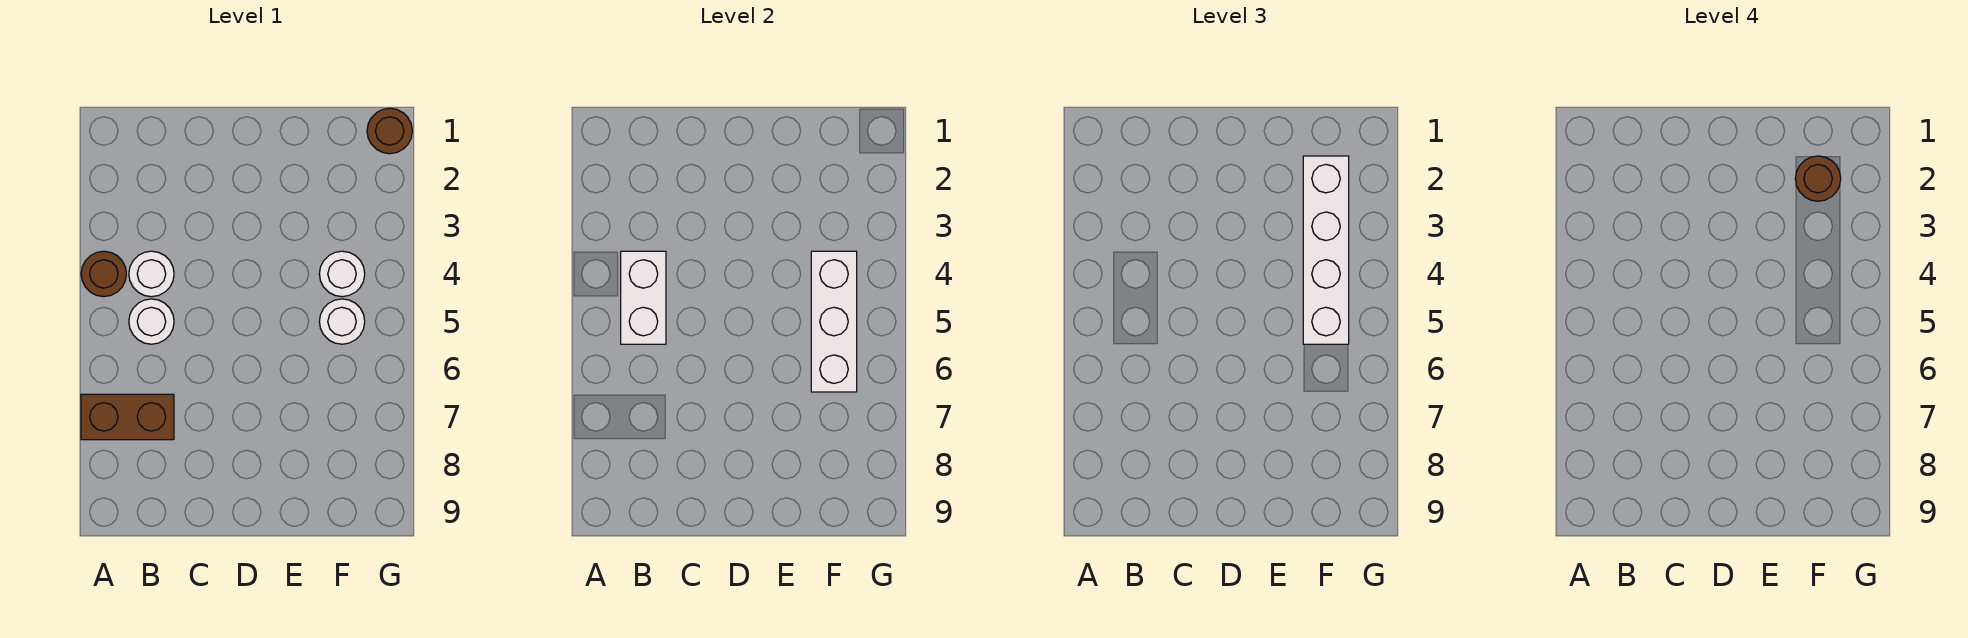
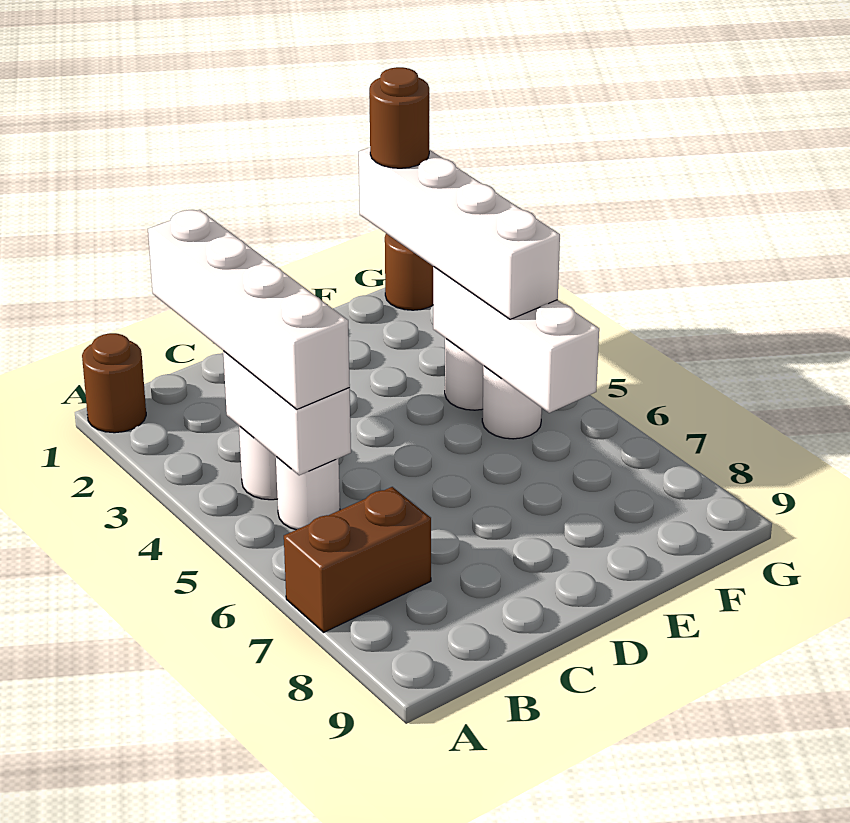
brown round brick A4 level 1 -> brown round brick A1 level 1
none -> white brick B2:B5 level 3

